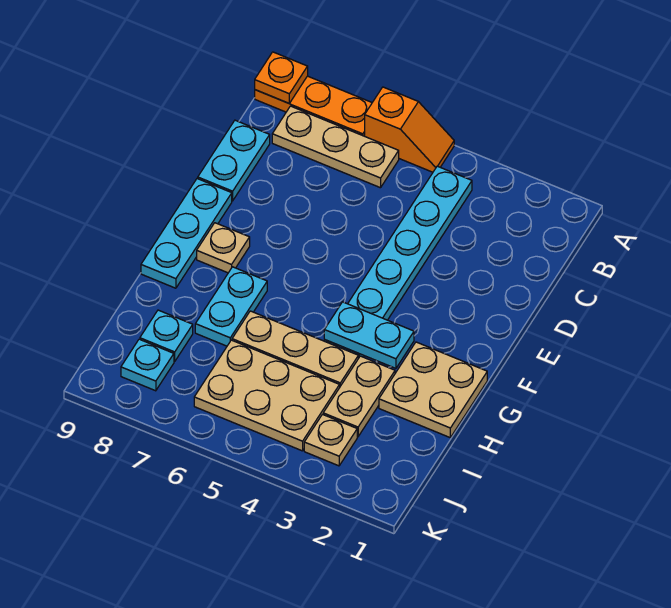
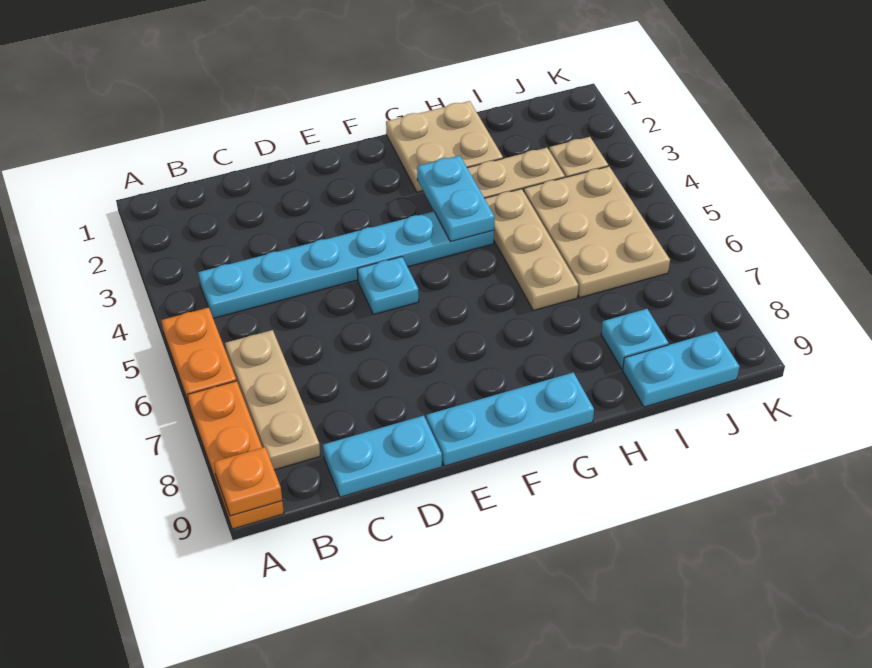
orange slope A5:A6 level 1 top 6 -> orange plate A5:A6 level 1
tan plate F8 level 1 -> none
cyan plate G7:H7 level 1 -> cyan plate I9:J9 level 1
cyan plate J8 level 1 -> cyan plate E5 level 1

